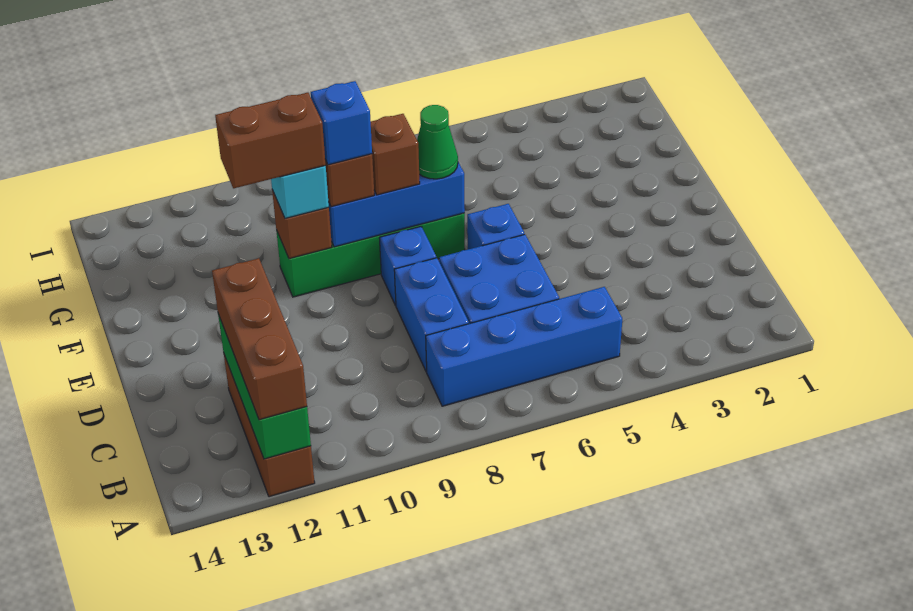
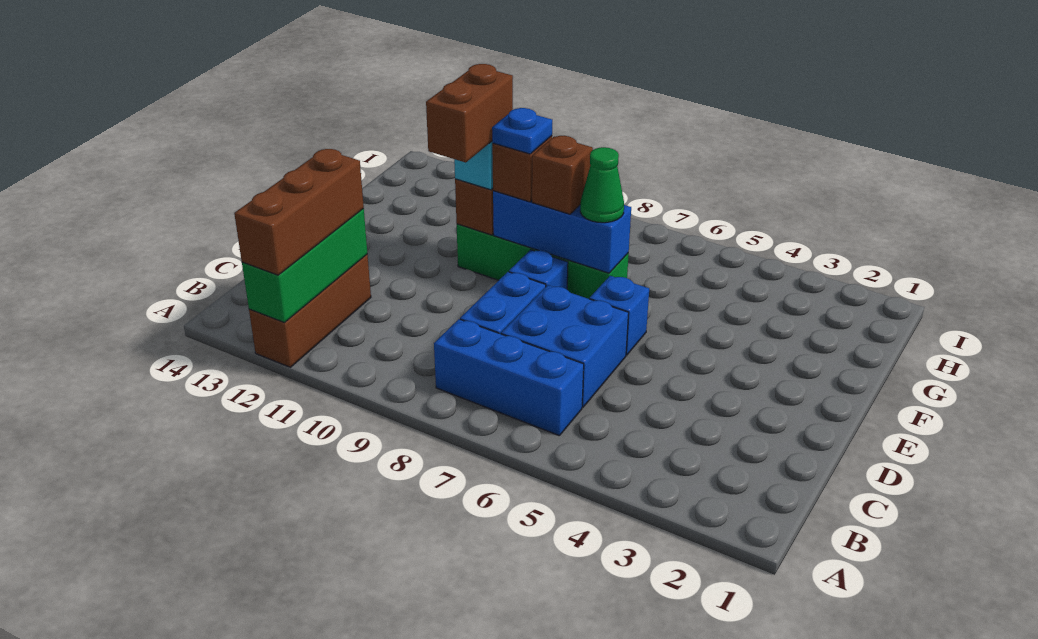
blue brick B5:B8 level 1 -> blue brick B6:B8 level 1
blue brick F9 level 4 -> blue plate F9 level 4
brown brick F10:F11 level 4 -> brown brick E10:F10 level 4

